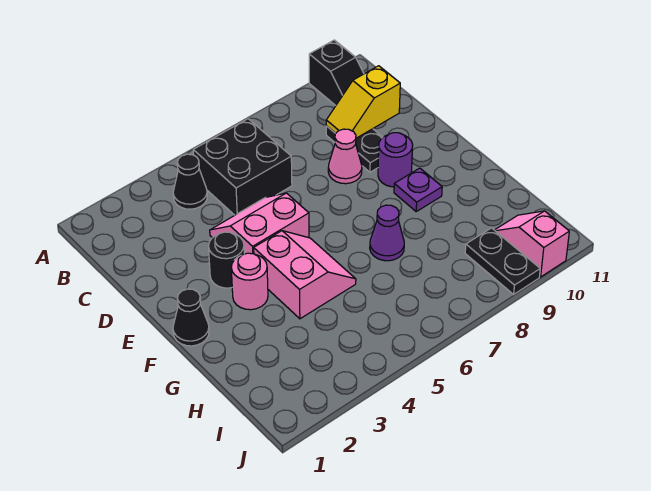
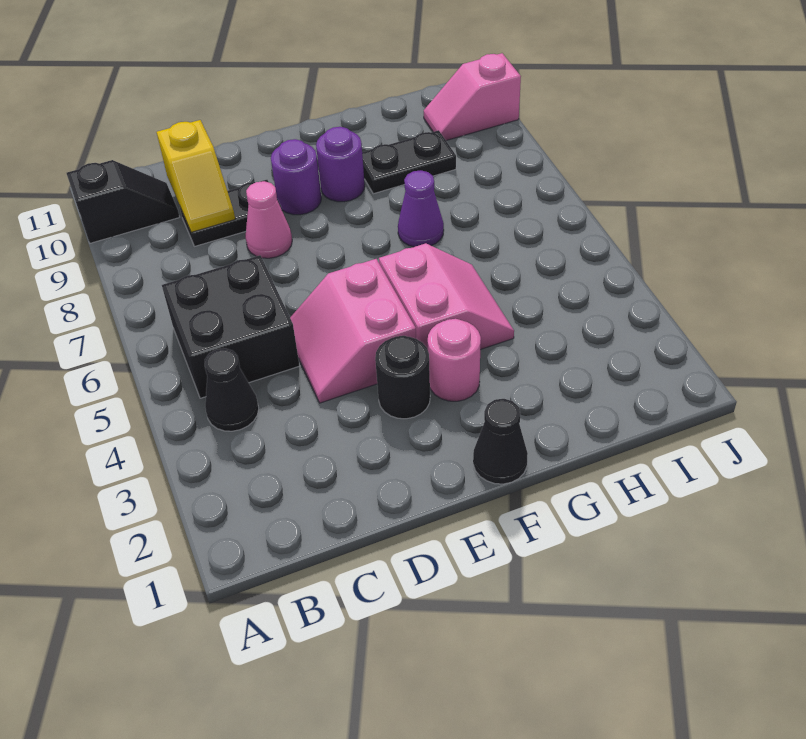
pink slope F4:G5 level 1 top 4 -> pink slope F4:G5 level 1 top F
purple plate F9 level 1 -> purple round brick F9 level 1
black plate I9:J9 level 1 -> black plate G9:H9 level 1

